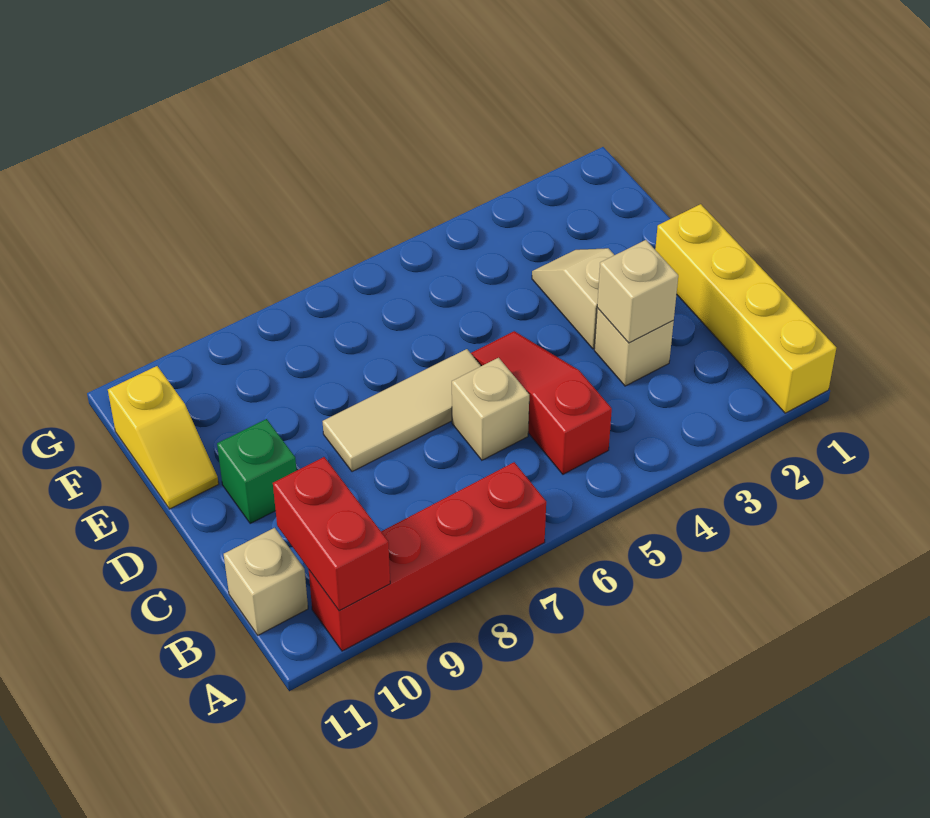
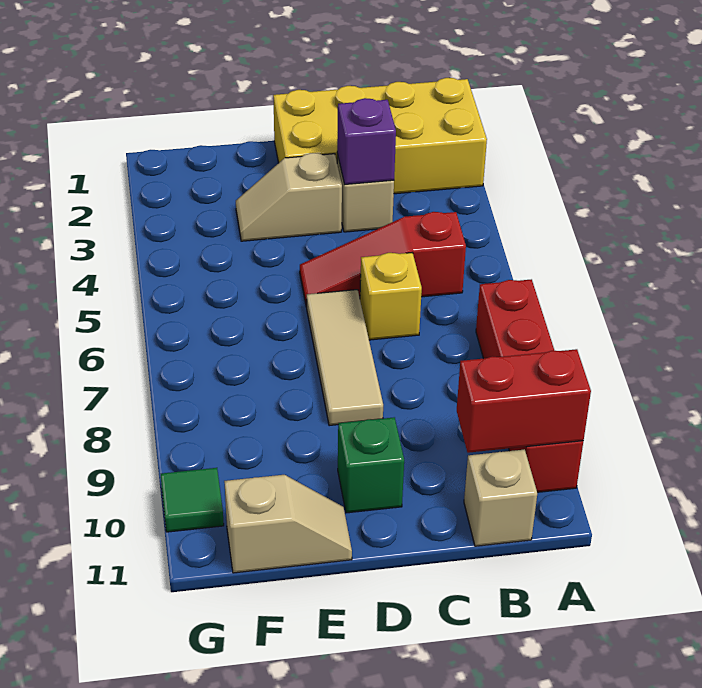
yellow brick A1:D1 level 1 -> yellow brick A1:D2 level 1
tan brick C3 level 2 -> purple brick C3 level 2
tan brick C6 level 1 -> yellow brick C6 level 1
yellow slope E11:F11 level 1 top F -> tan slope E11:F11 level 1 top F
none -> green tile G10 level 1

